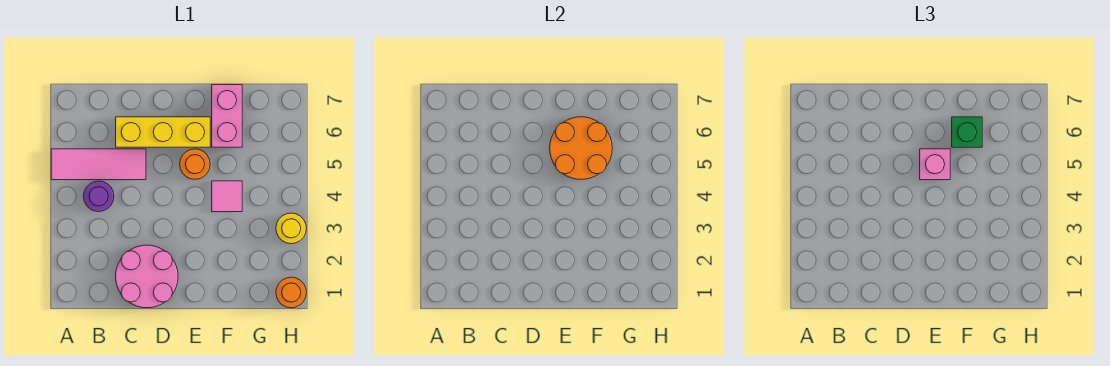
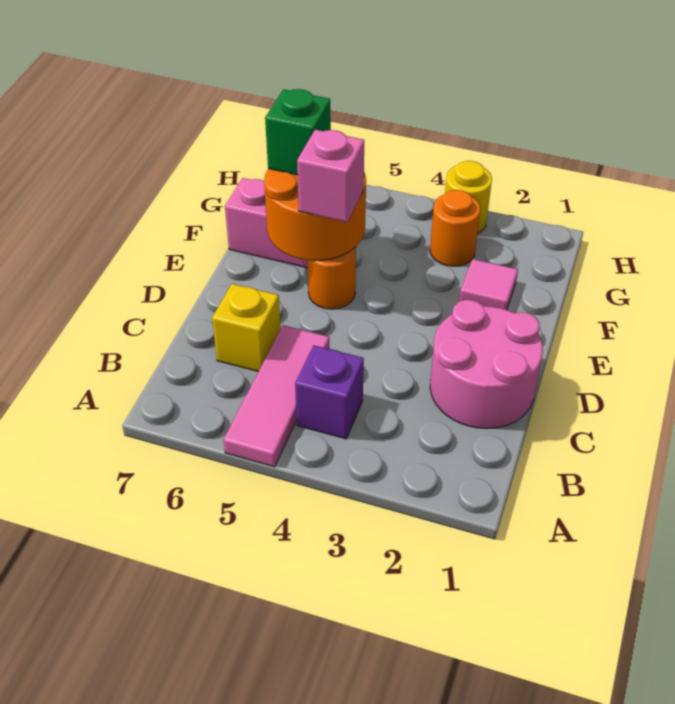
purple round brick B4 level 1 -> purple brick B4 level 1
yellow brick C6:E6 level 1 -> yellow brick C6 level 1
pink tile F4 level 1 -> pink tile F2 level 1
orange round brick H1 level 1 -> orange round brick G3 level 1

